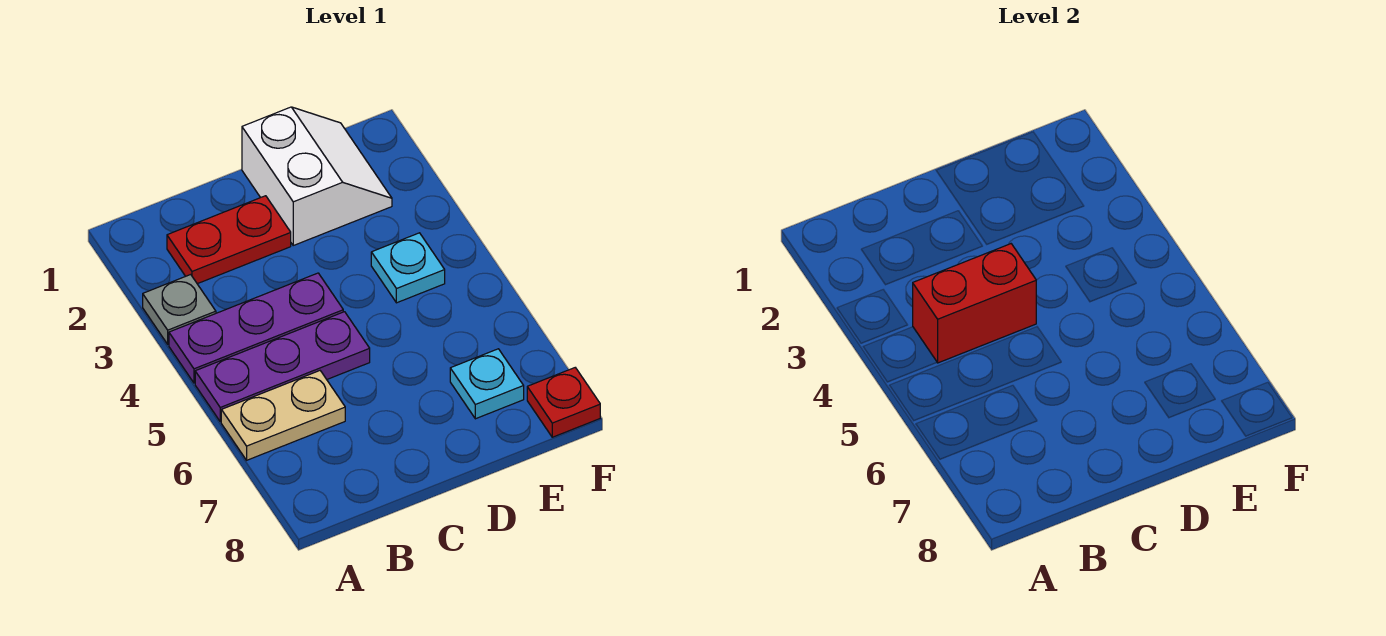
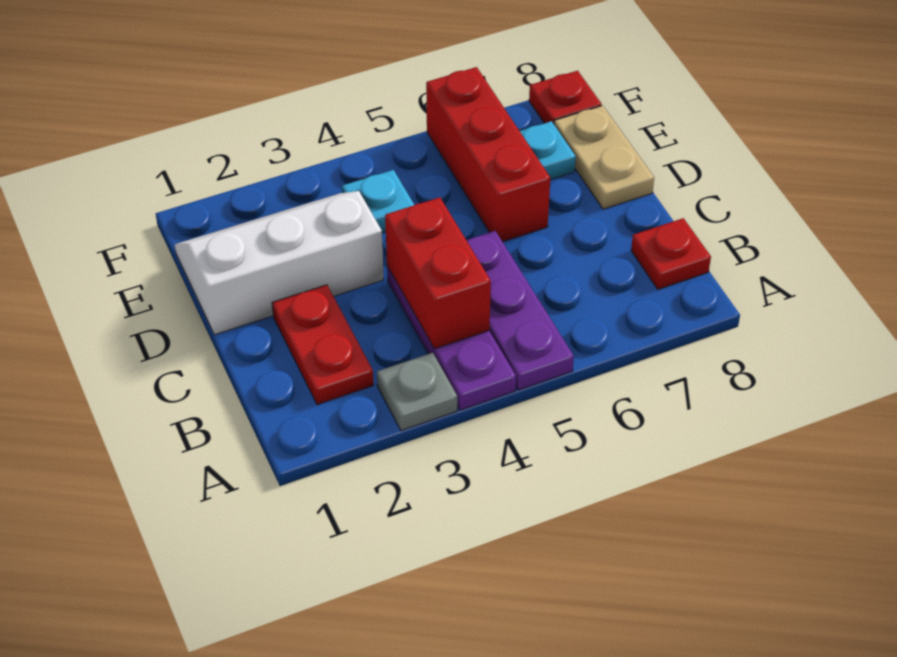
tan plate A6:B6 level 1 -> tan plate D8:E8 level 1
none -> red plate B8 level 1
white slope D1:E2 level 1 top D -> white slope D1:E3 level 1 top D
none -> red brick D6:F6 level 1

